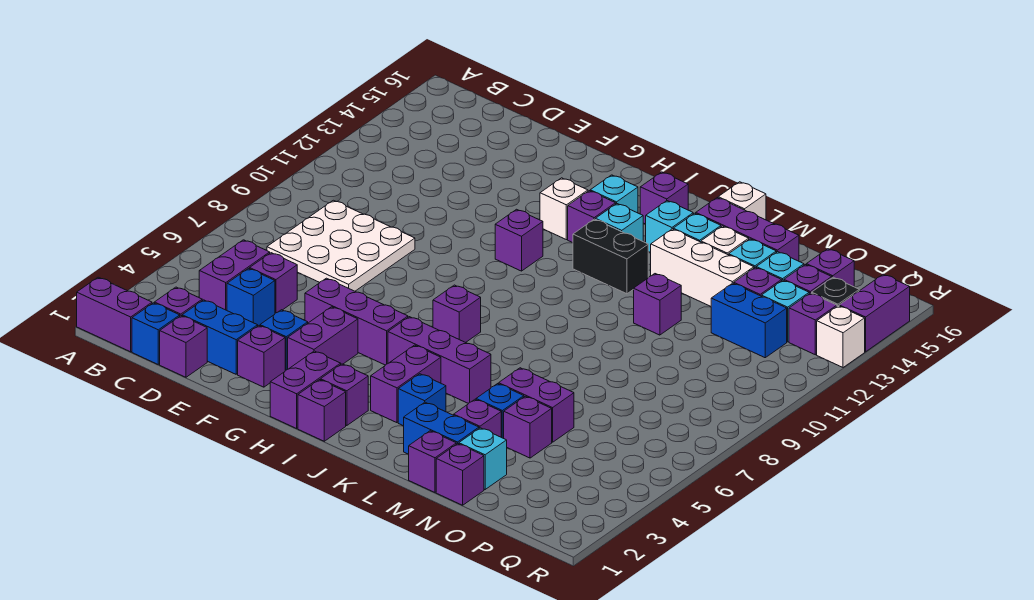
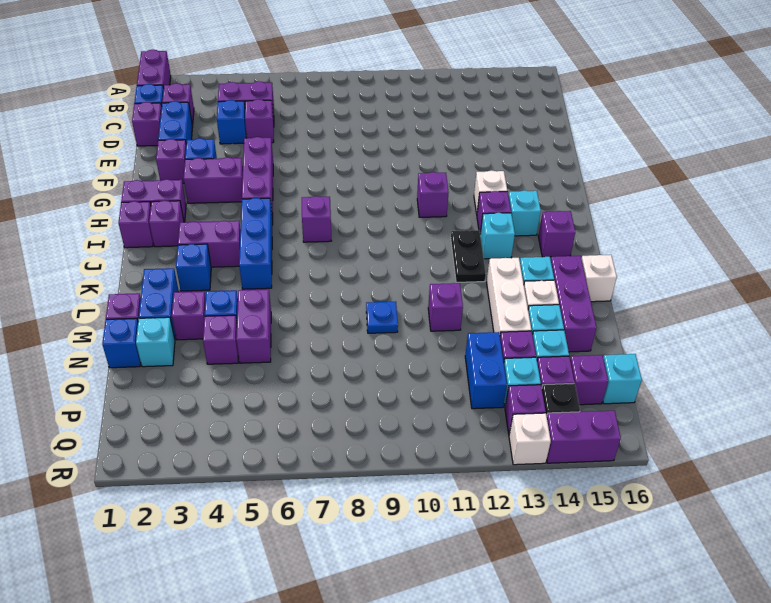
white plate C7:E9 level 1 -> none
purple brick I5:K5 level 1 -> blue brick I5:K5 level 1
black brick J12:K12 level 1 -> black plate J12:K12 level 1
cyan brick K14 level 1 -> cyan brick P16 level 1
none -> blue plate M9 level 1
purple brick N1 level 1 -> blue brick N1 level 1

